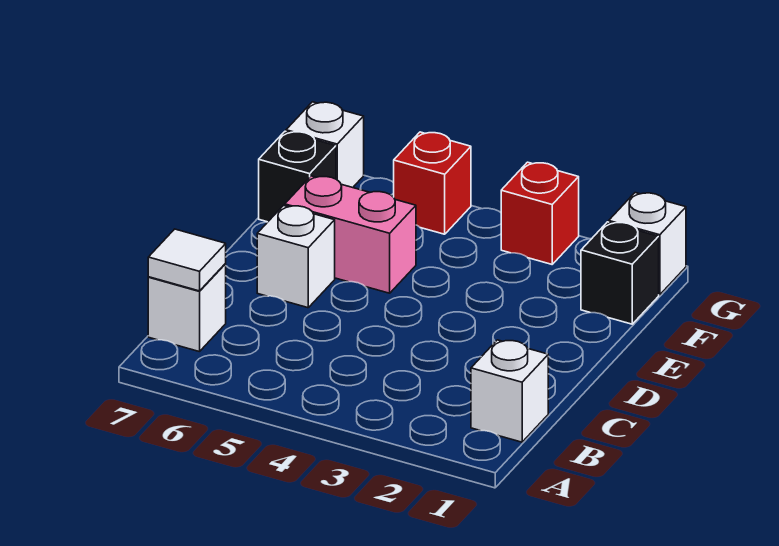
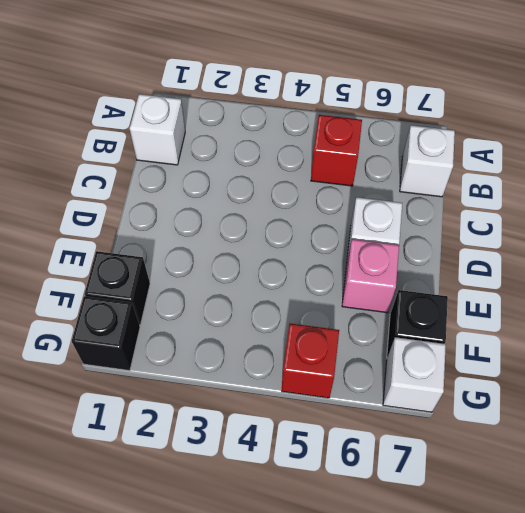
white tile B7 level 2 -> none
pink brick E5:E6 level 1 -> pink brick E6 level 1
white brick G1 level 1 -> black brick G1 level 1
red brick G3 level 1 -> red brick B5 level 1

